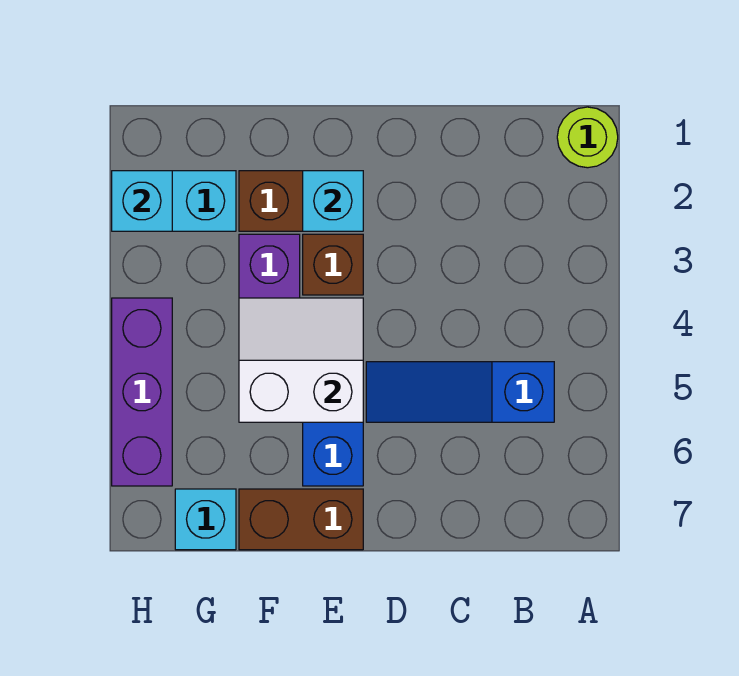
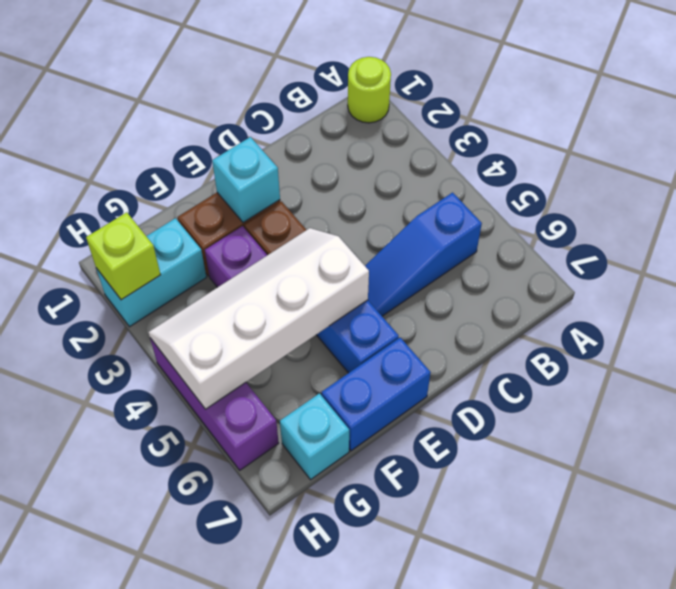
white slope E4:F5 level 2 top 5 -> white slope E4:H5 level 2 top 5
brown brick E7:F7 level 1 -> blue brick E7:F7 level 1
cyan brick H2 level 2 -> lime brick H2 level 2

